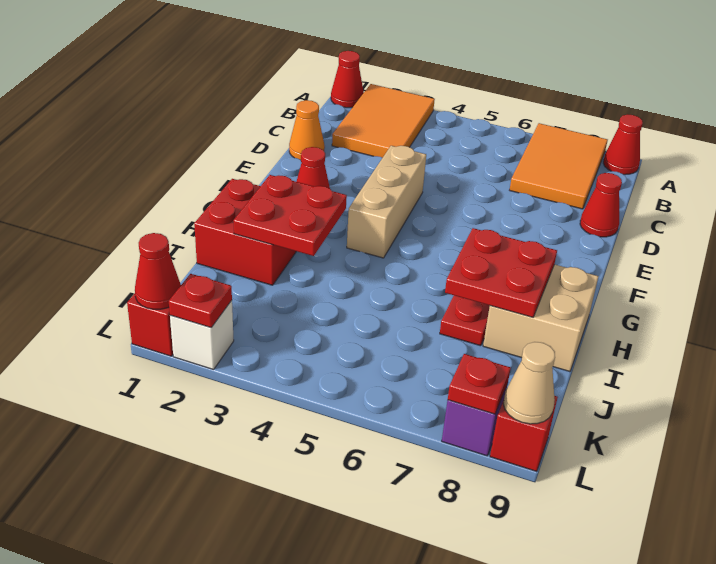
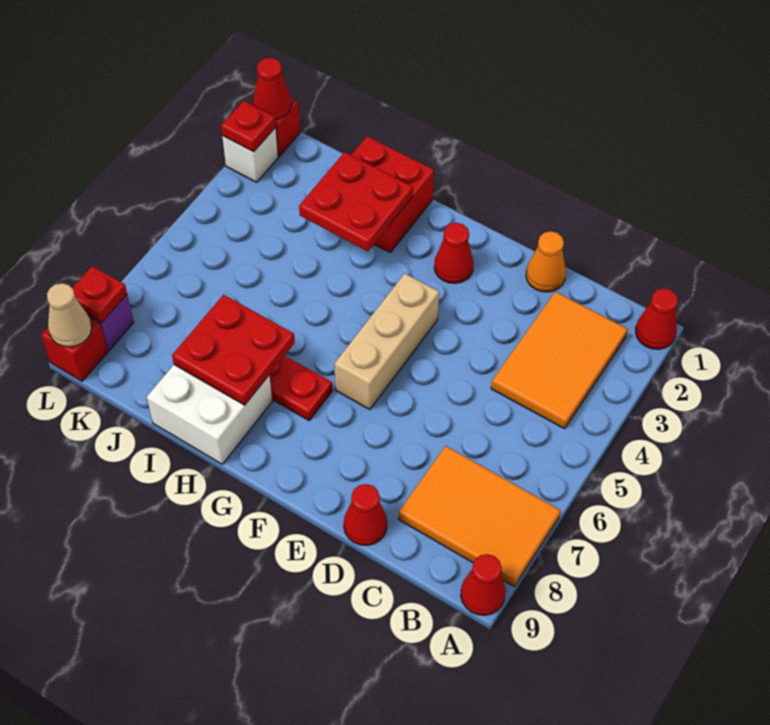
orange tile A2:C3 level 1 -> orange tile B2:C4 level 1
tan brick E4:G4 level 1 -> tan brick F4:F6 level 1
tan brick H8:I9 level 1 -> white brick H8:I9 level 1

